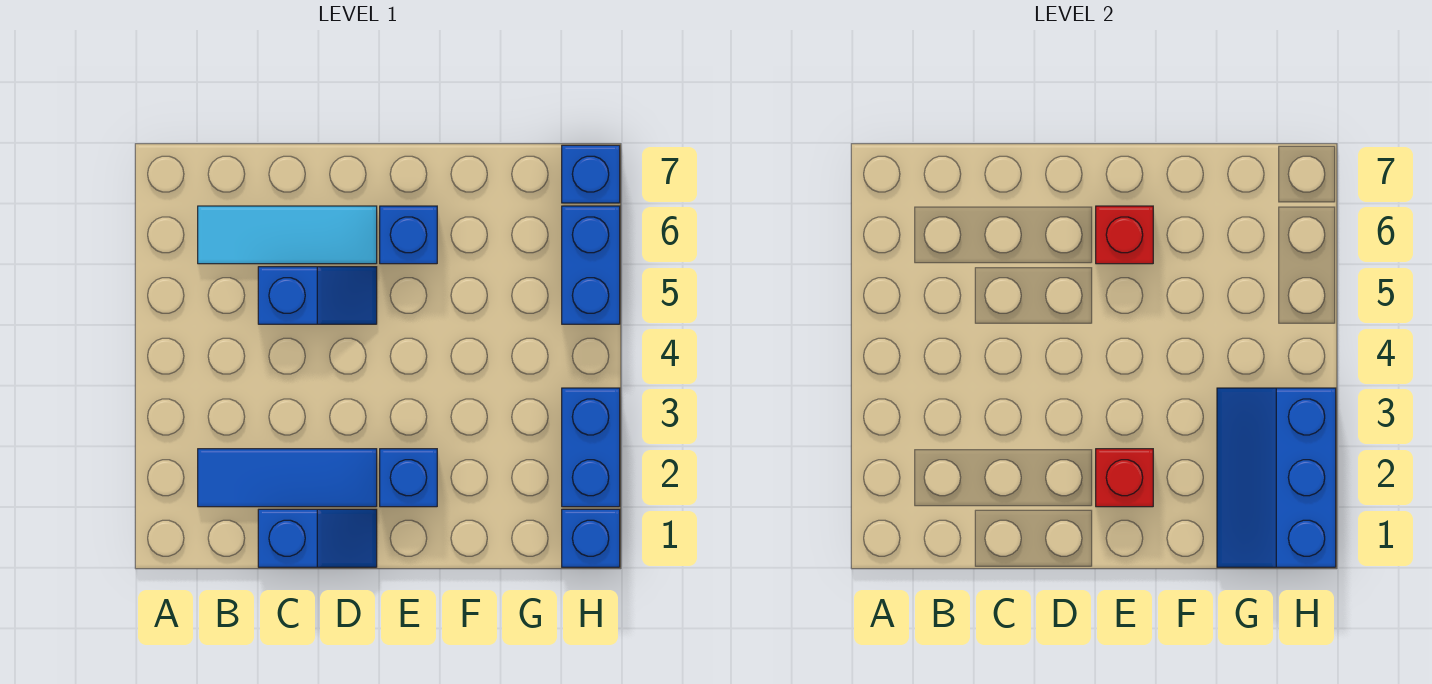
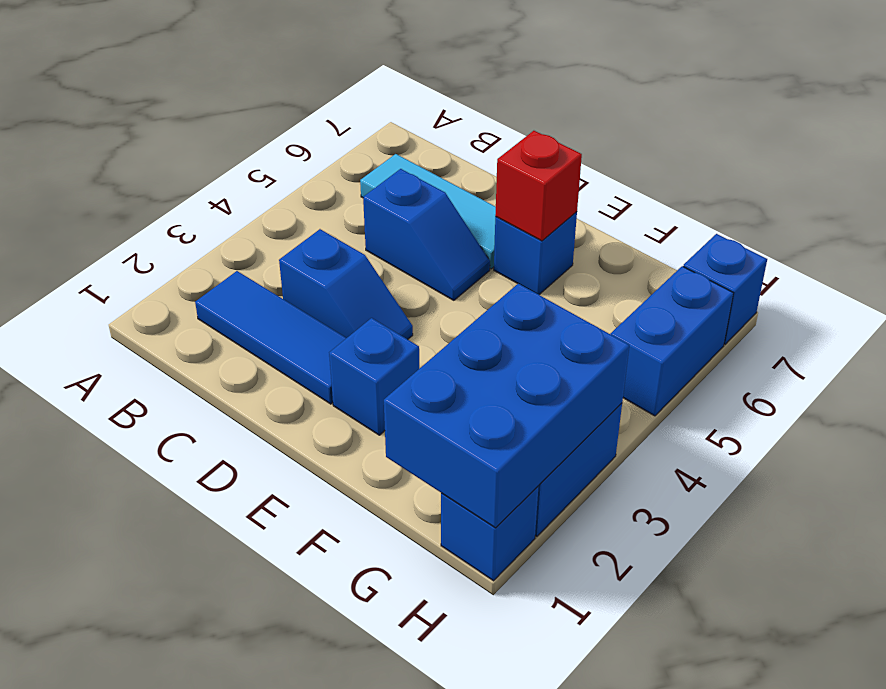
blue slope C1:D1 level 1 top C -> blue slope C3:D3 level 1 top C
red brick E2 level 2 -> none
blue slope G1:H3 level 2 top H -> blue brick G1:H3 level 2

